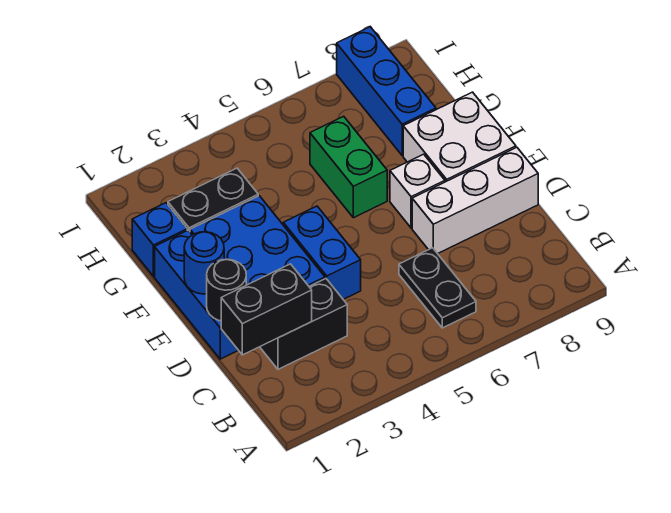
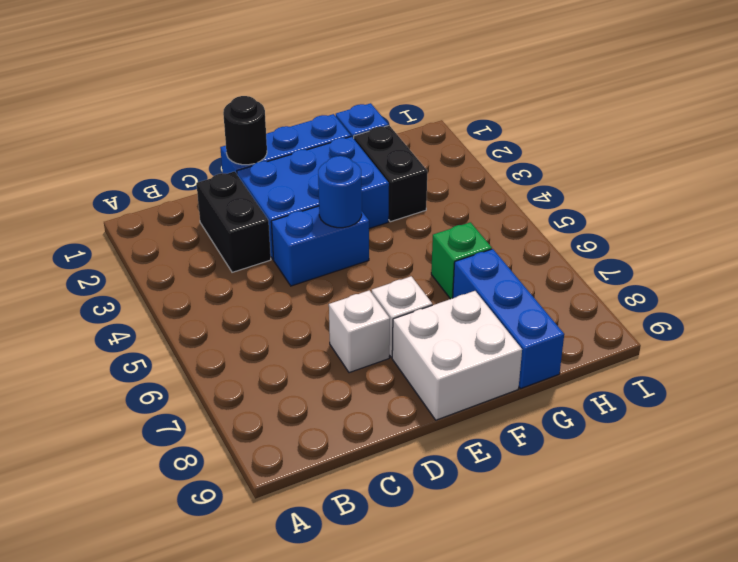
black plate B6:C6 level 1 -> none
black brick C1:C2 level 2 -> none
white brick D7:D9 level 1 -> white brick D7 level 1
blue round brick E1 level 2 -> blue round brick E4 level 2
green brick F6:G6 level 1 -> green brick G6 level 1
blue brick G8:I8 level 1 -> blue brick G7:G9 level 1

